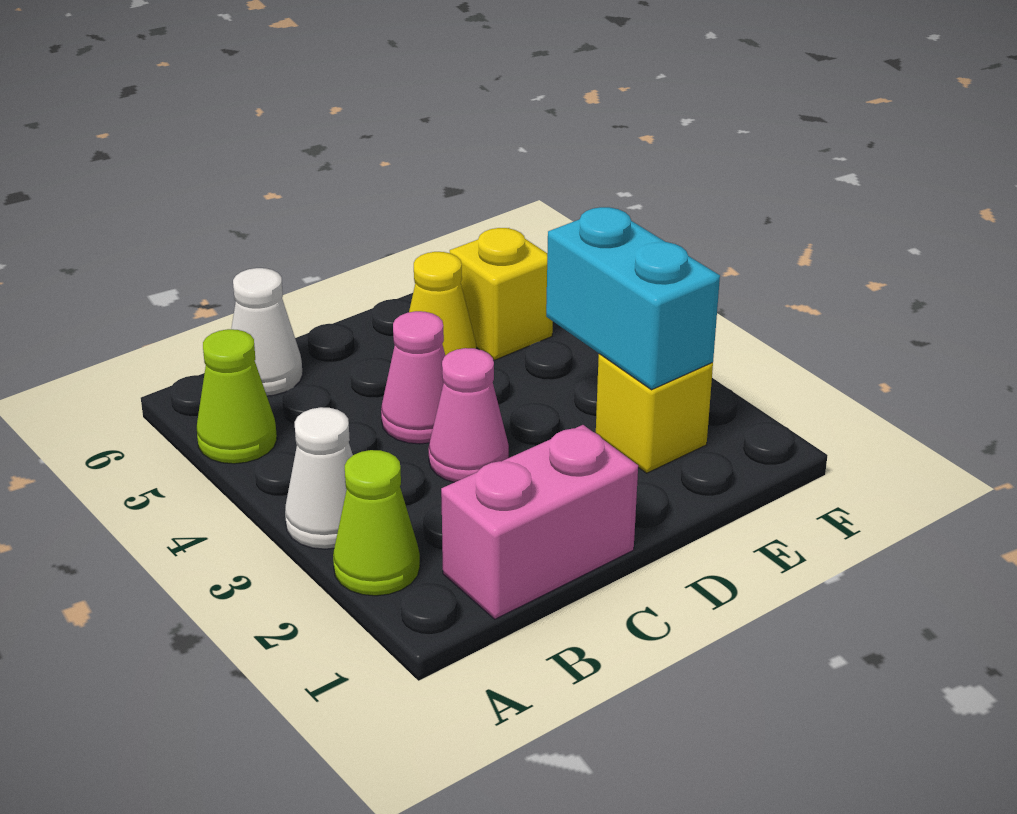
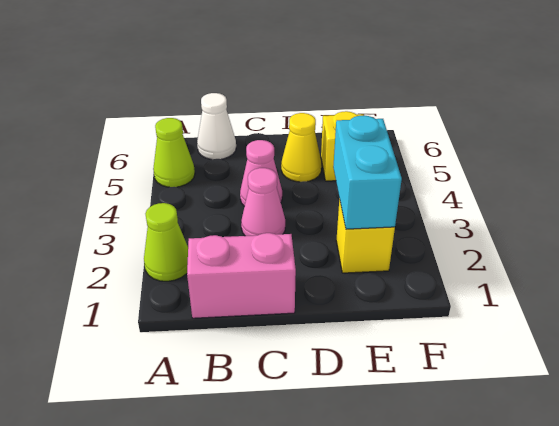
white cone A3 level 1 -> none

